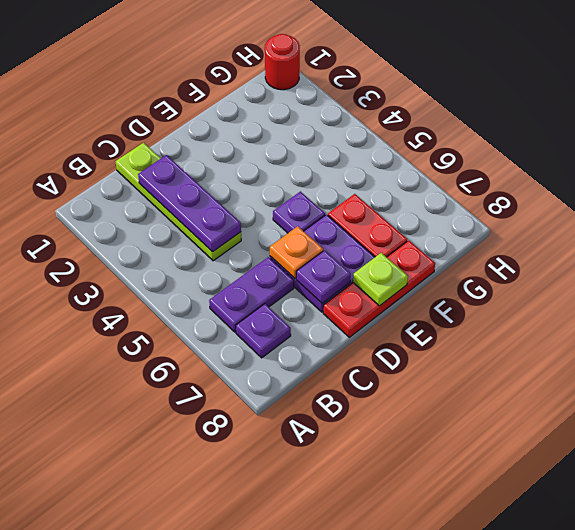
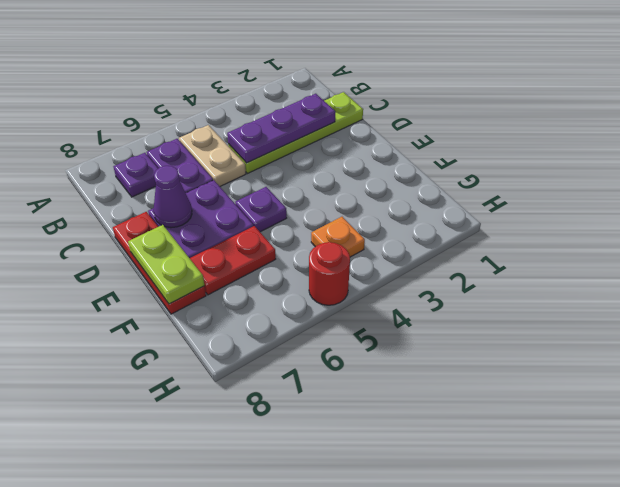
none -> tan plate B5:C5 level 1
orange plate D6 level 2 -> orange plate G4 level 1
purple plate D7 level 2 -> purple cone D7 level 2
lime plate E8 level 2 -> lime plate E8:F8 level 2
red round brick H1 level 1 -> red round brick H5 level 1

